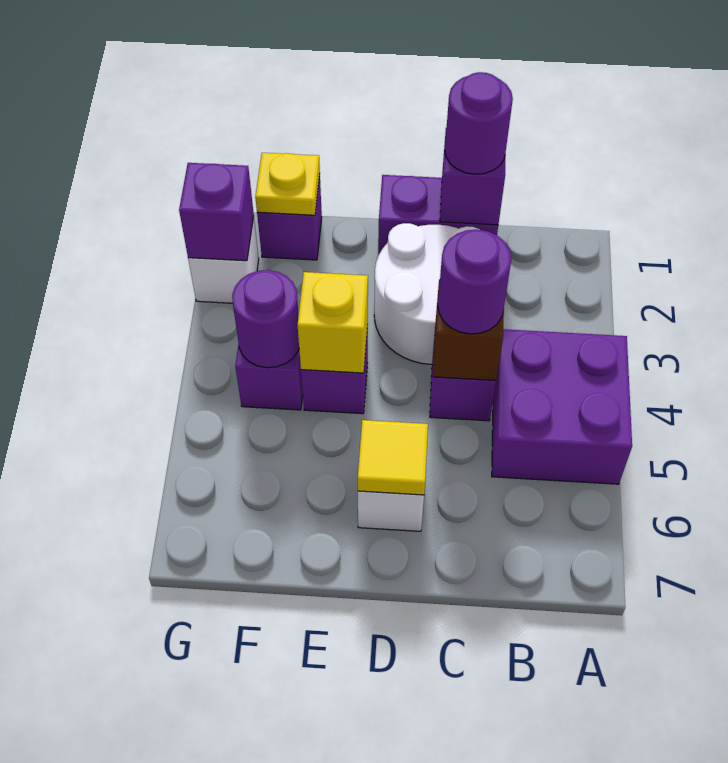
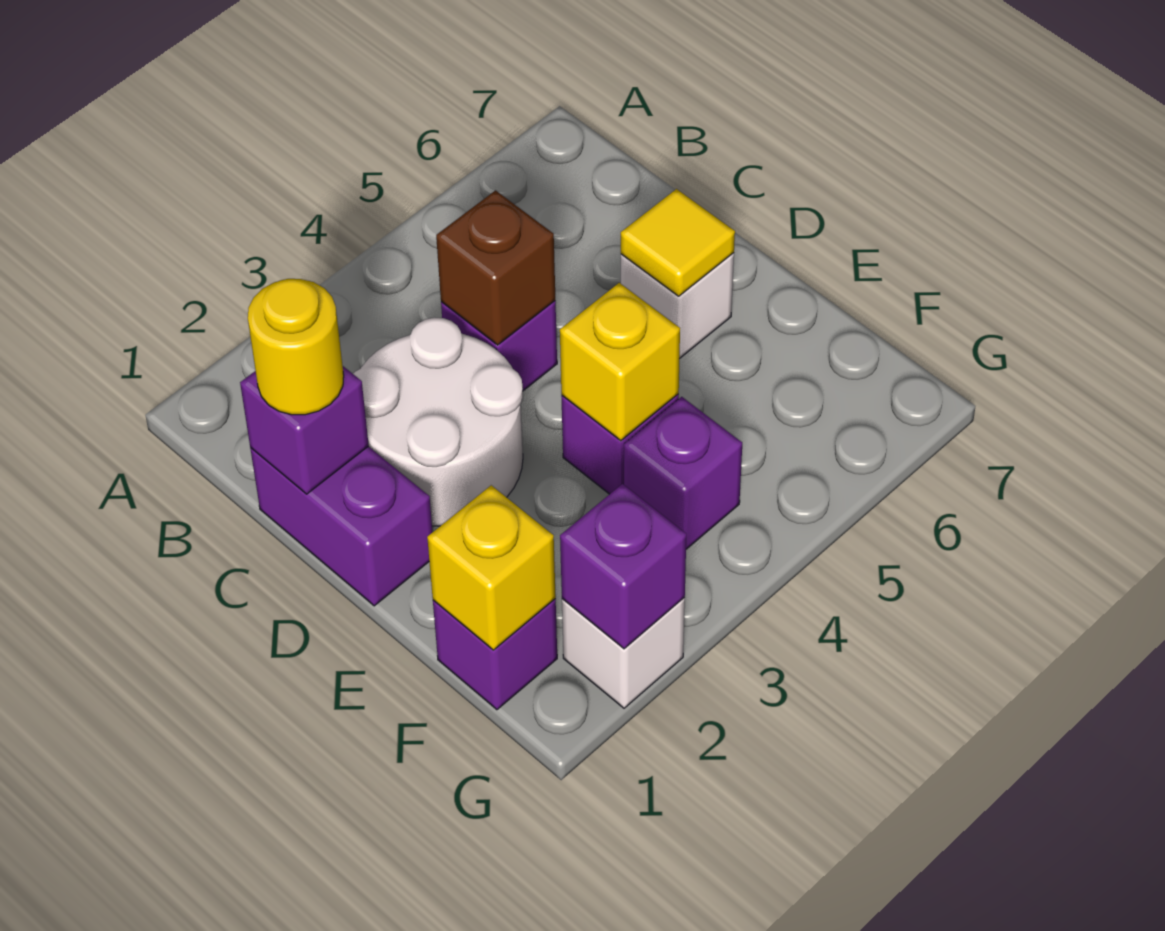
purple brick A4:B5 level 1 -> none
purple round brick C1 level 3 -> yellow round brick C1 level 3
purple round brick C4 level 3 -> none
yellow plate F1 level 2 -> yellow brick F1 level 2
purple round brick F4 level 2 -> none

